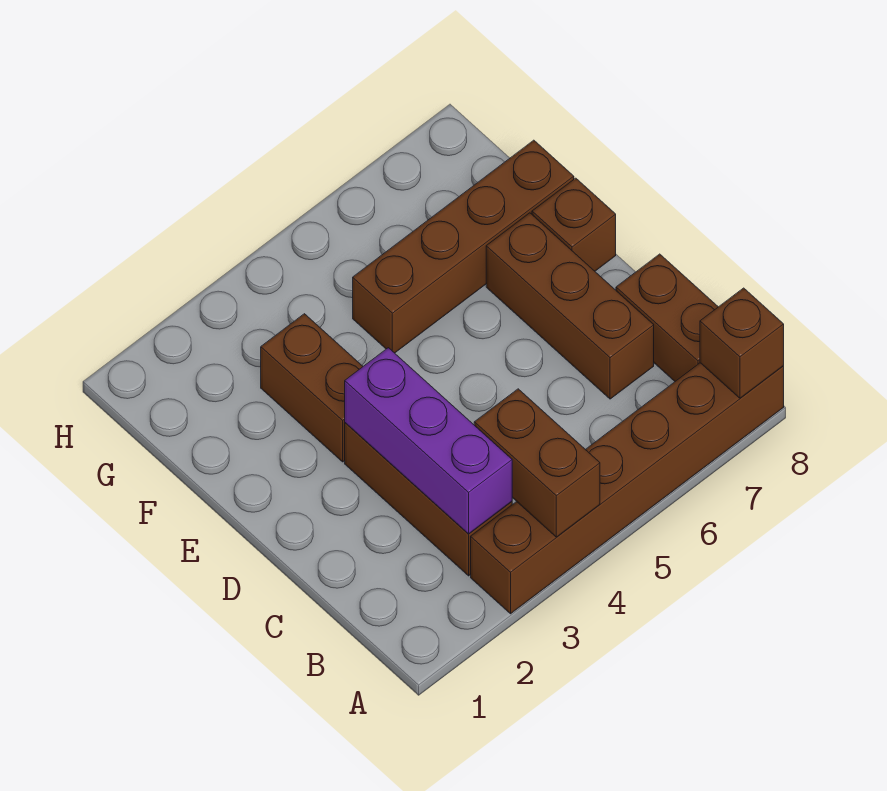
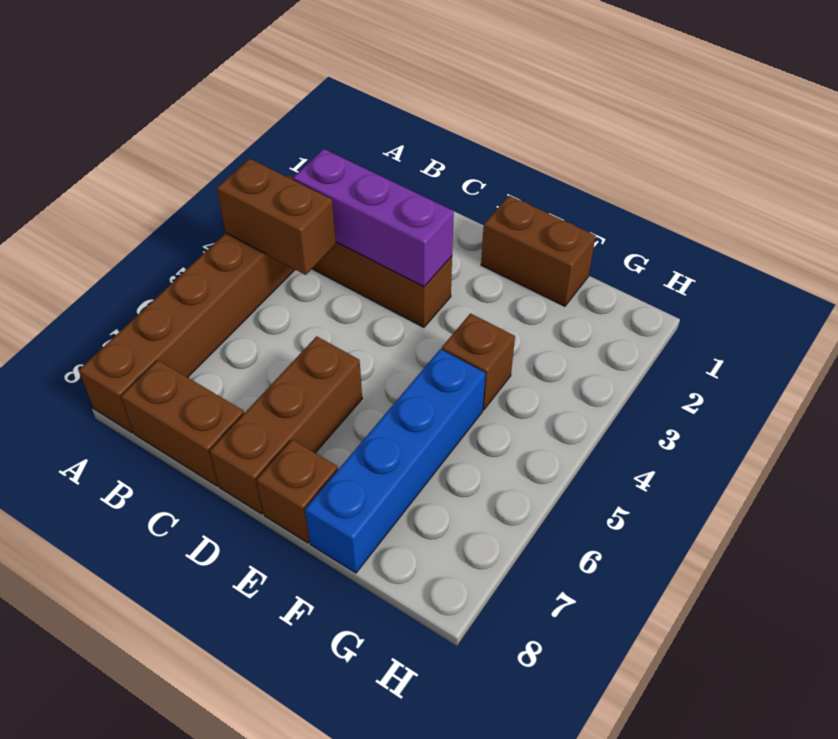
brown brick A8 level 2 -> brown brick F4 level 1
brown brick C7:E7 level 1 -> brown brick D6:D8 level 1
brown brick E3:F3 level 1 -> brown brick E1:F1 level 1
brown brick F5:F8 level 1 -> blue brick F5:F8 level 1

